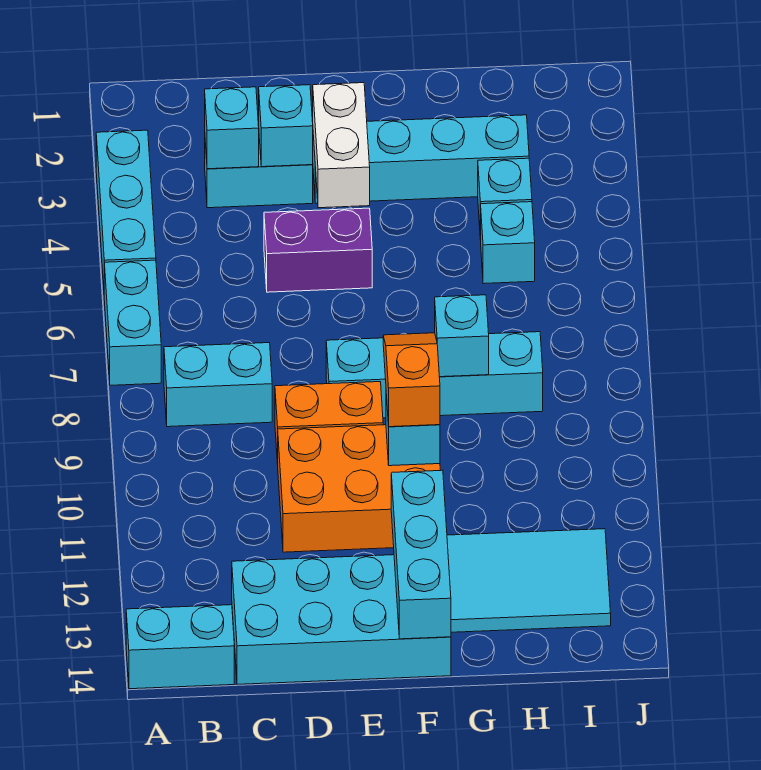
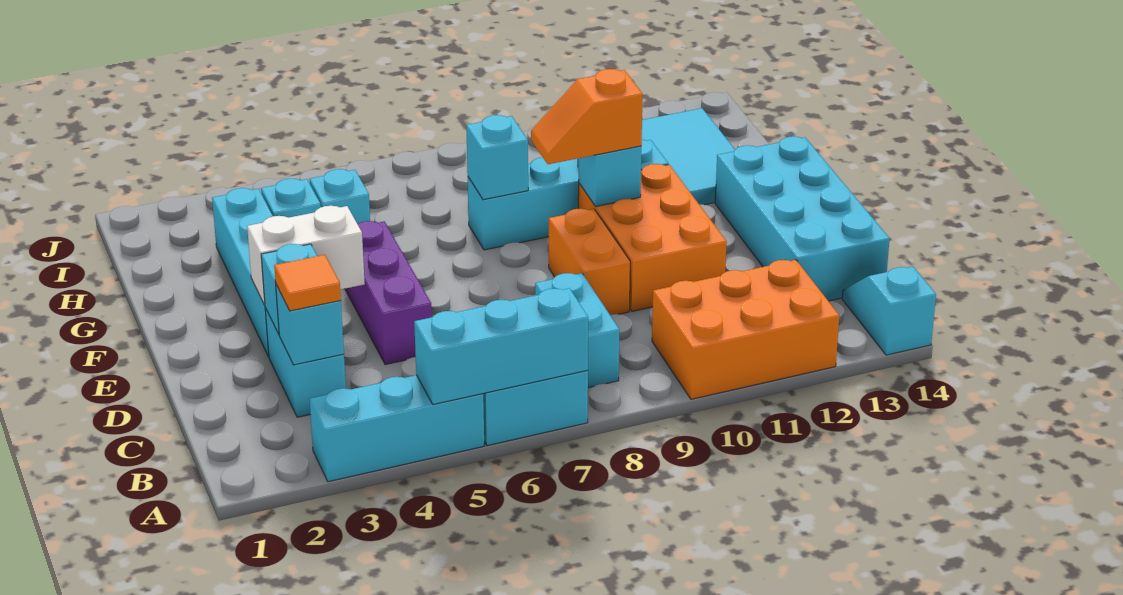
none -> orange brick A10:B12 level 1
cyan brick A14:B14 level 1 -> cyan slope A14:B14 level 1 top A
none -> orange tile C3 level 3
purple brick D5:E5 level 1 -> purple brick D5:F5 level 1
cyan brick E8:H8 level 1 -> cyan brick G8:G11 level 1
cyan brick F12:F14 level 2 -> cyan brick A5:A7 level 2

